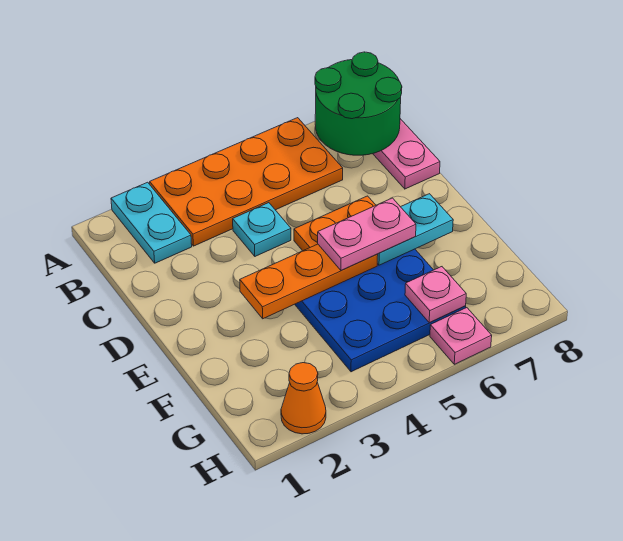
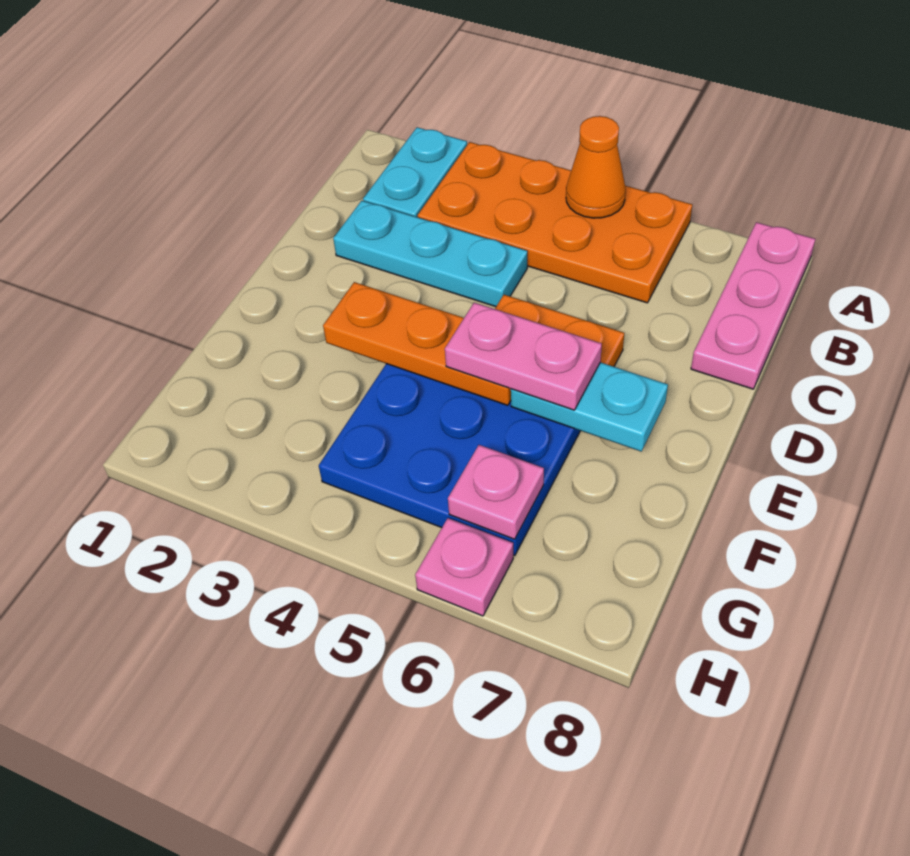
green round brick A7:B8 level 2 -> none
cyan plate C4 level 1 -> cyan plate C2:C4 level 1
orange cone H2 level 1 -> orange cone A5 level 2

